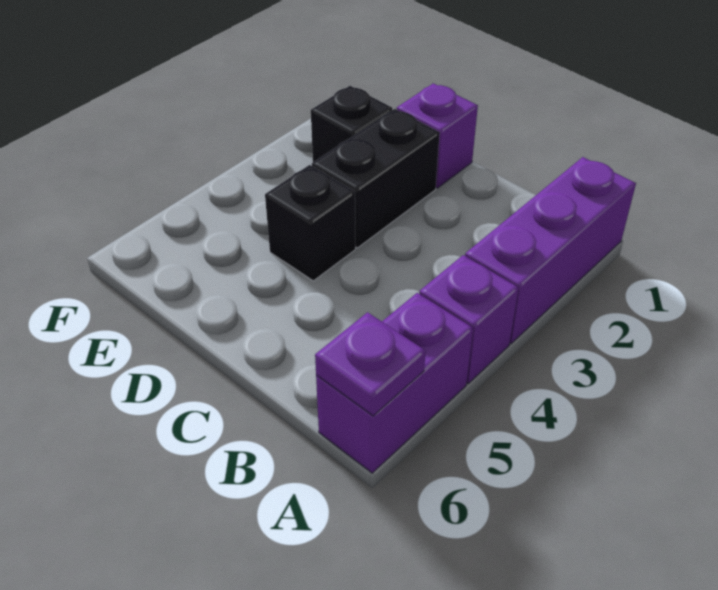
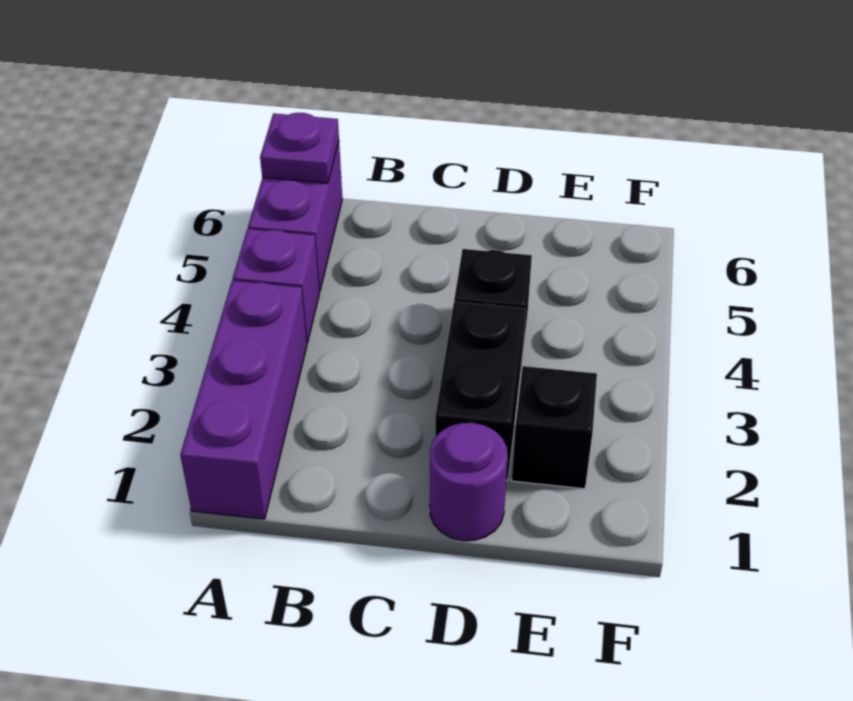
purple brick D1 level 1 -> purple round brick D1 level 1

